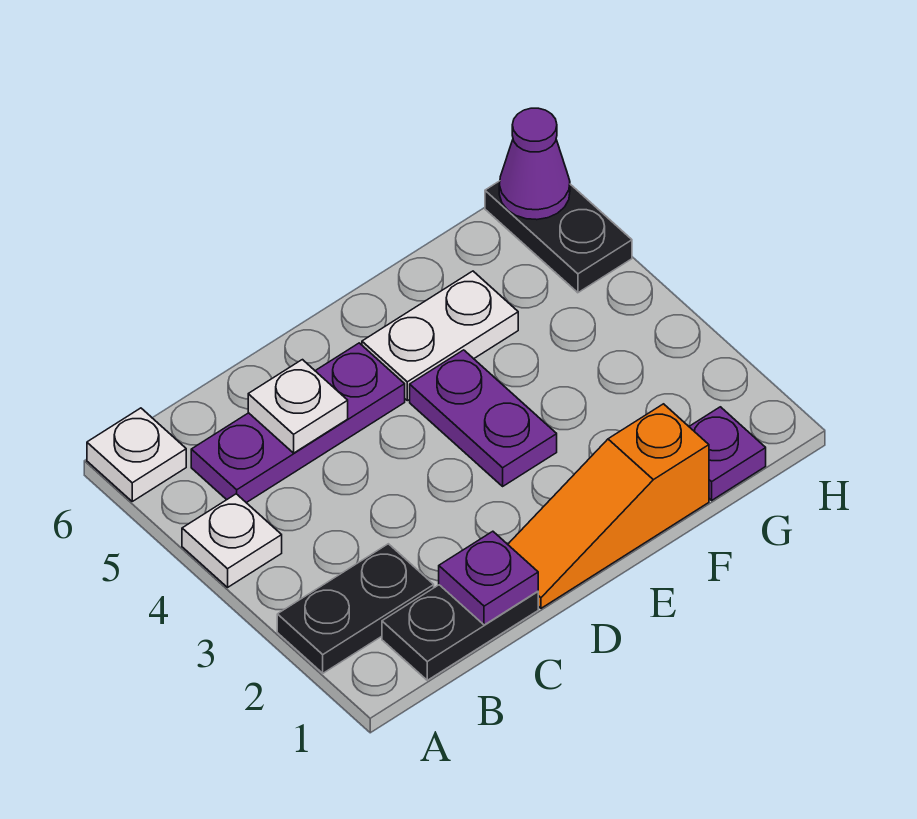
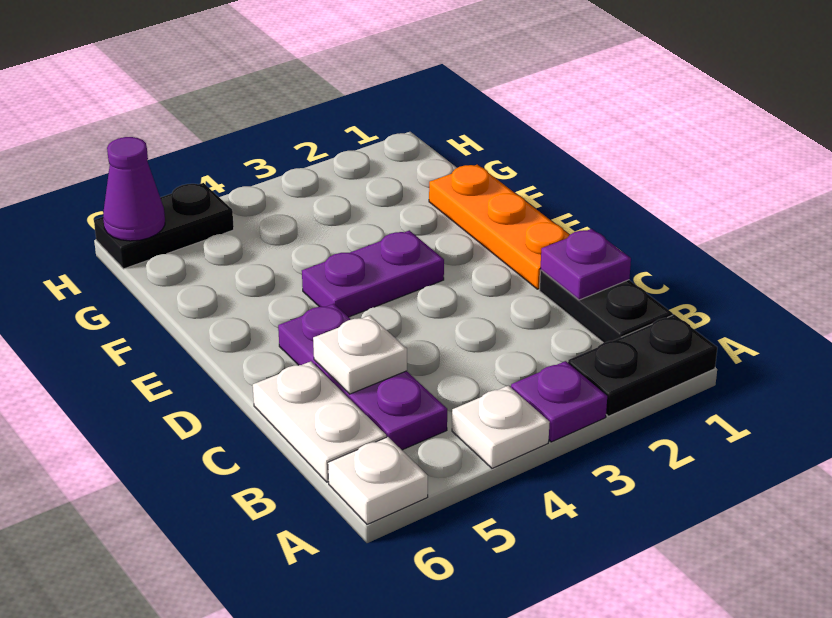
black plate A2:B2 level 1 -> black plate A1:A2 level 1
orange slope D1:F1 level 1 top F -> orange plate D1:F1 level 1
white plate E5:F5 level 1 -> white plate B6:C6 level 1
purple plate G1 level 1 -> purple plate A3 level 1

